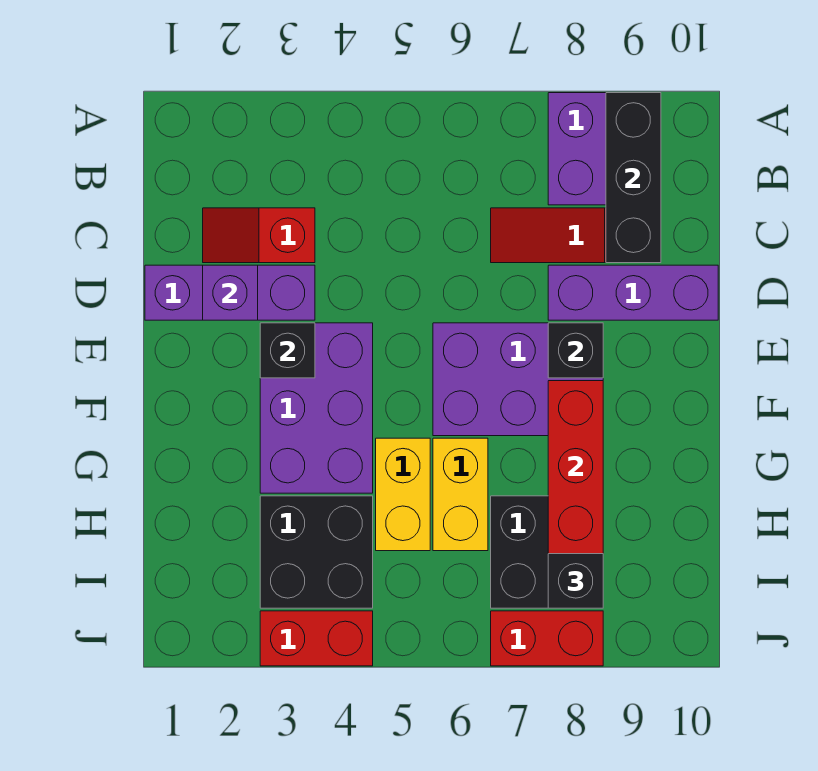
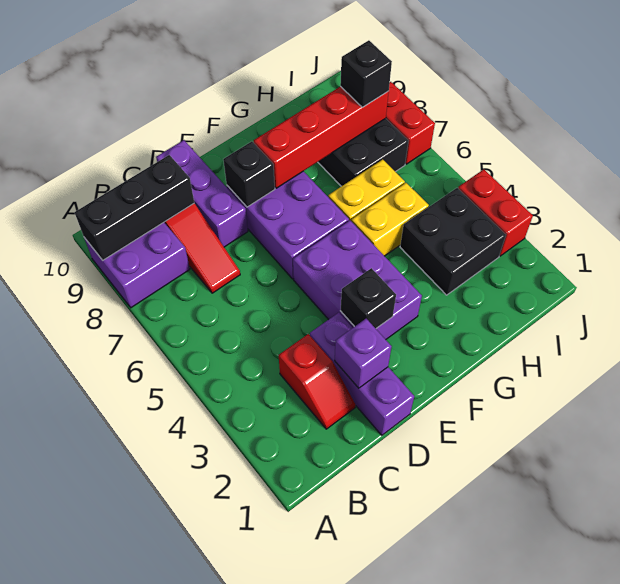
purple brick E3:G4 level 1 -> purple brick E3:F5 level 1

